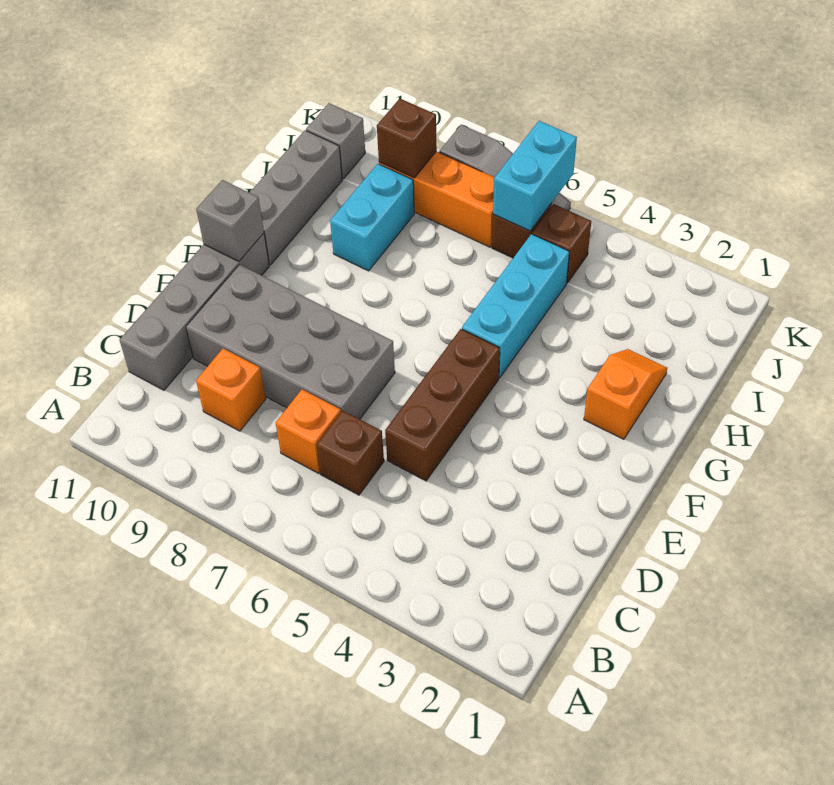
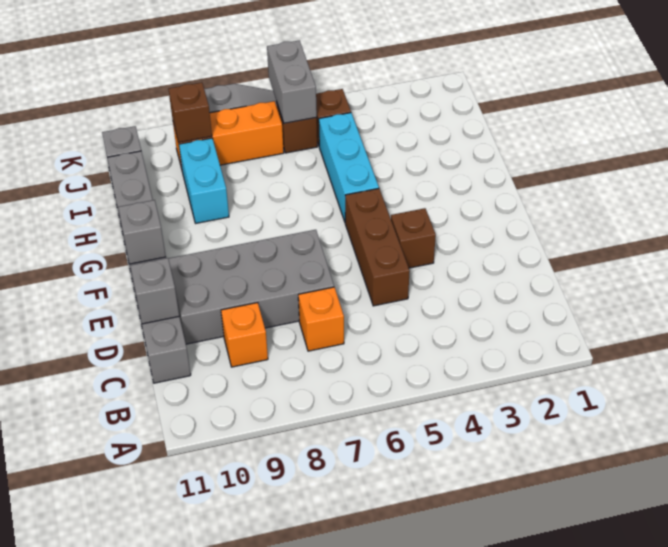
brown brick C6 level 1 -> brown brick E4 level 1
none -> grey brick D11 level 2
orange slope G2:H2 level 1 top G -> none
cyan brick J6:K6 level 2 -> grey brick J6:K6 level 2

